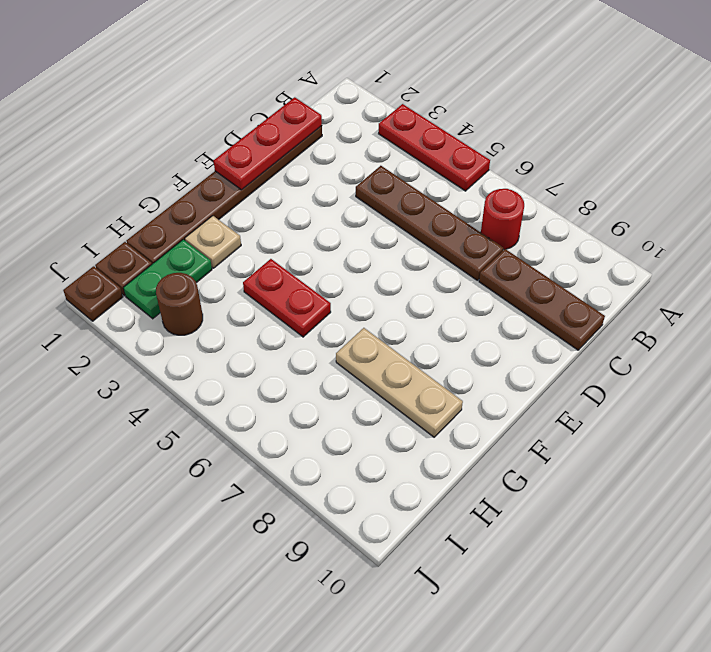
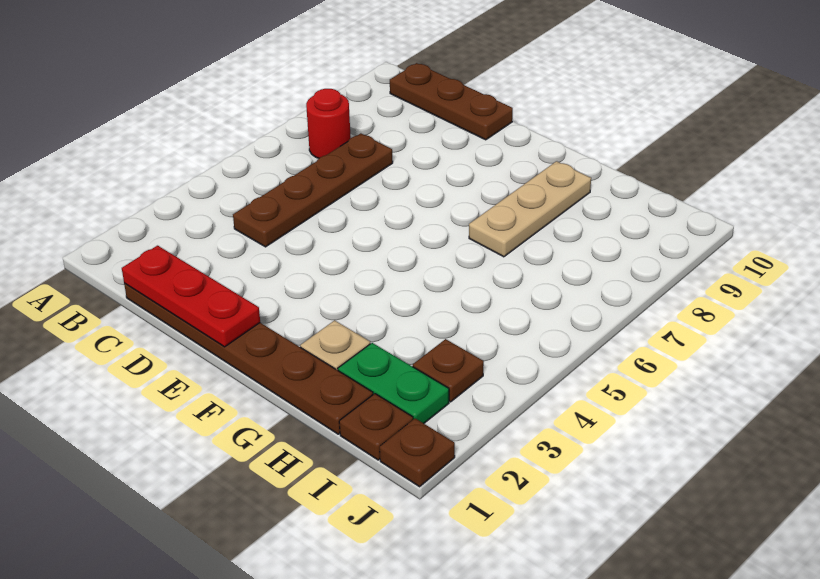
red plate A3:A5 level 1 -> none
brown plate C8:C10 level 1 -> brown plate B10:D10 level 1
red plate G4:G5 level 1 -> none
brown round brick I3 level 1 -> brown plate I3 level 1

